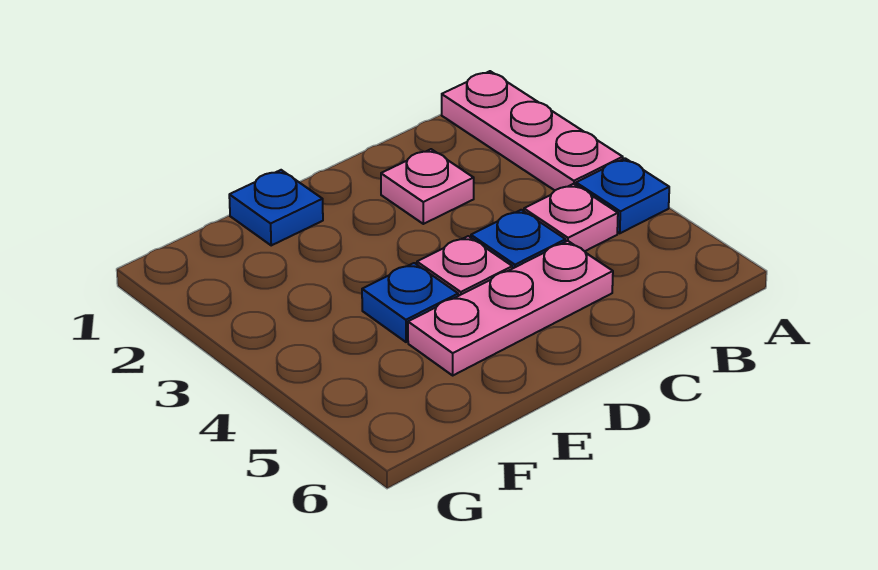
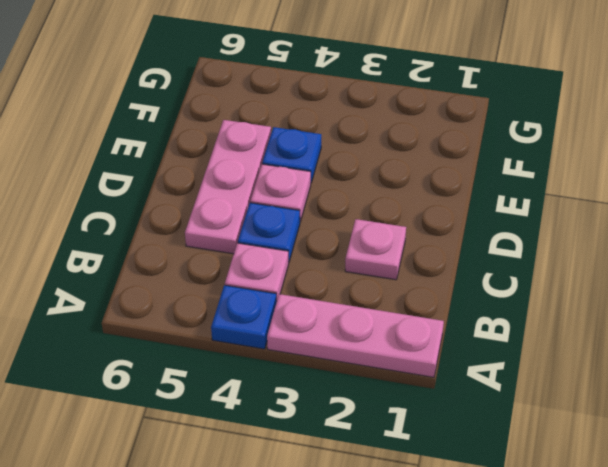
blue plate E1 level 1 -> none

